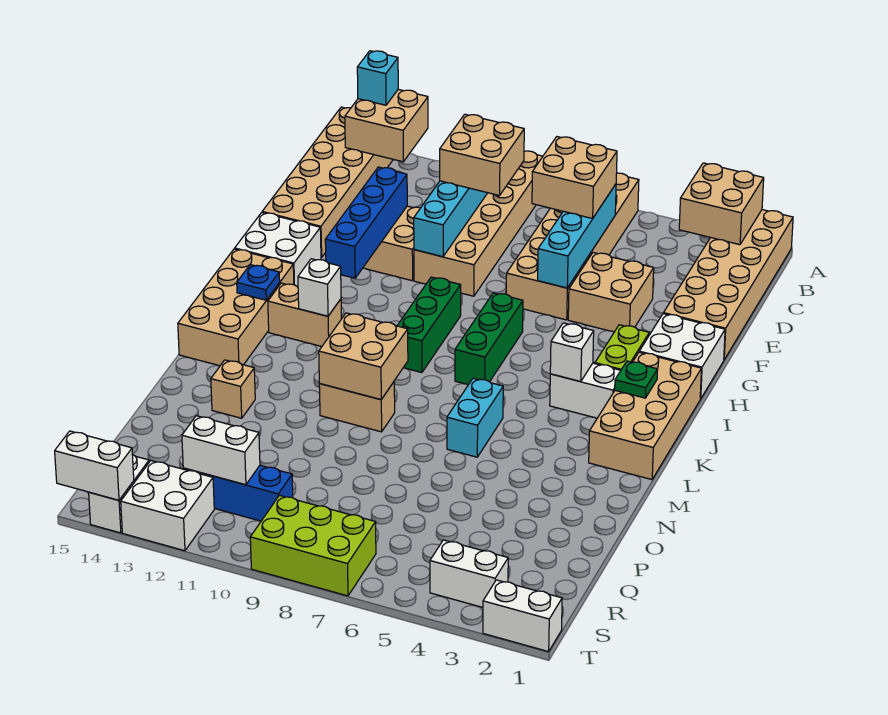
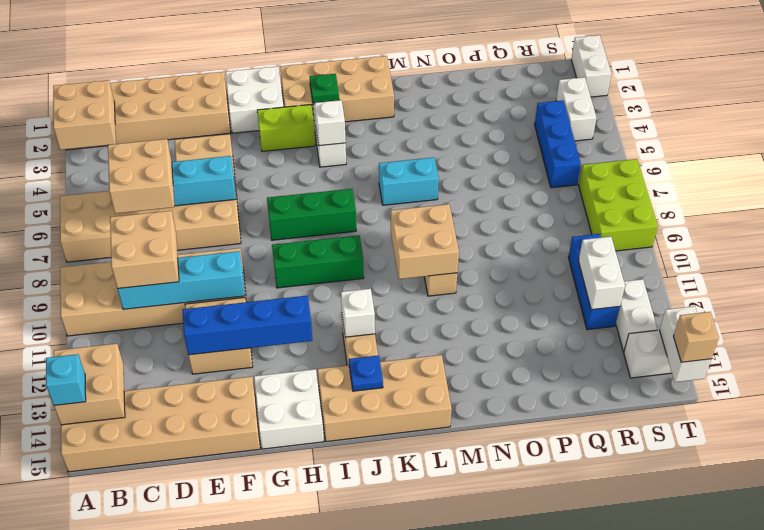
tan brick N13 level 1 -> tan brick T15 level 3
none -> blue brick R4:R6 level 1
white brick S12:T13 level 1 -> white brick S12:S13 level 1

